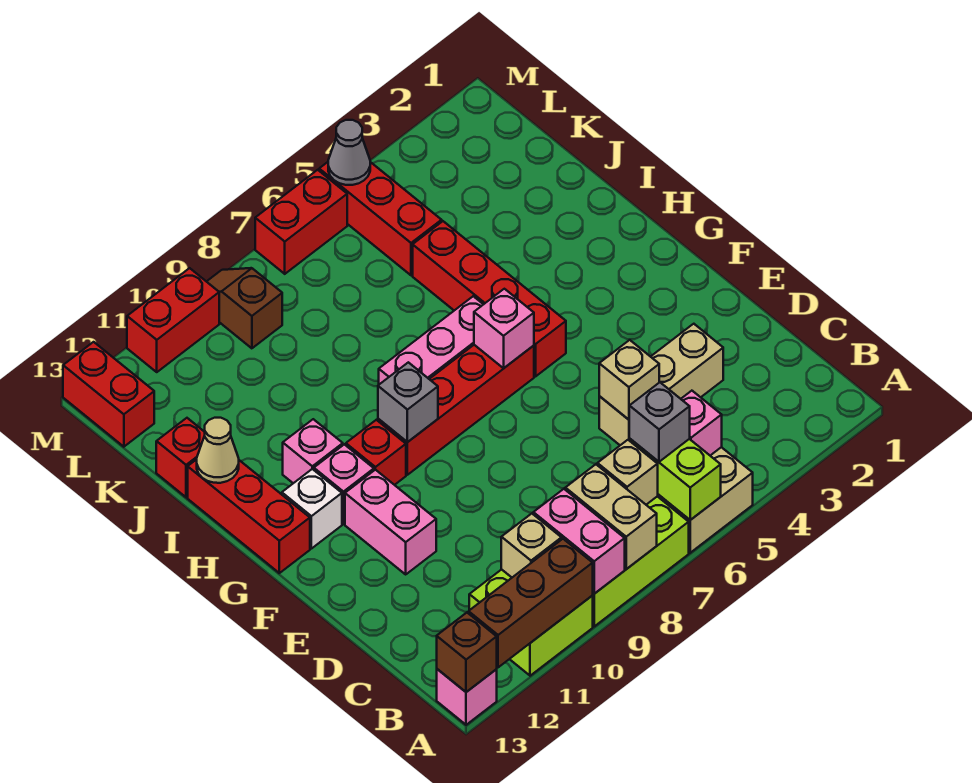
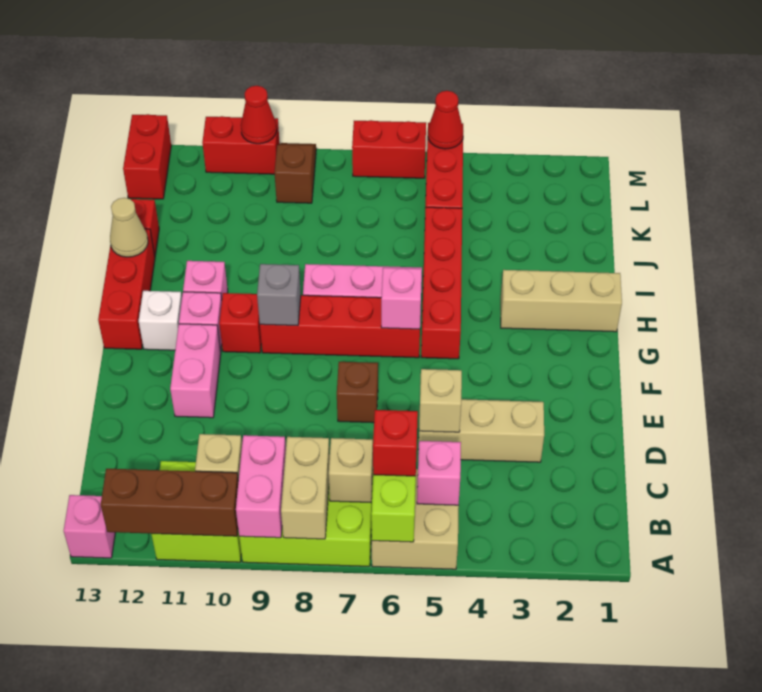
brown brick A13 level 2 -> brown brick E7 level 1
grey brick B6 level 3 -> red brick B6 level 3
none -> tan brick H1:H3 level 1
grey cone M5 level 2 -> red cone M5 level 2
none -> red cone M10 level 2

